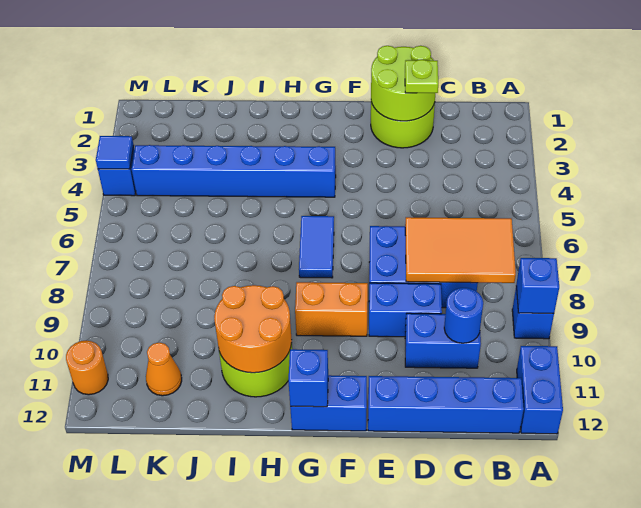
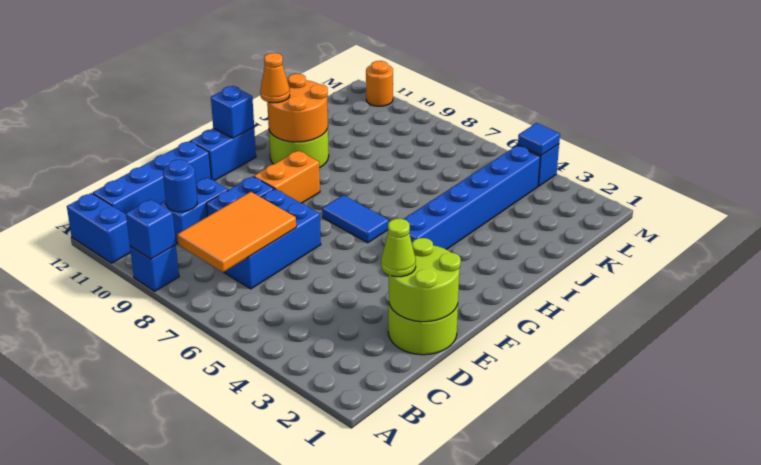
lime plate D2 level 3 -> lime cone D2 level 3
orange cone K11 level 1 -> orange cone H11 level 3

